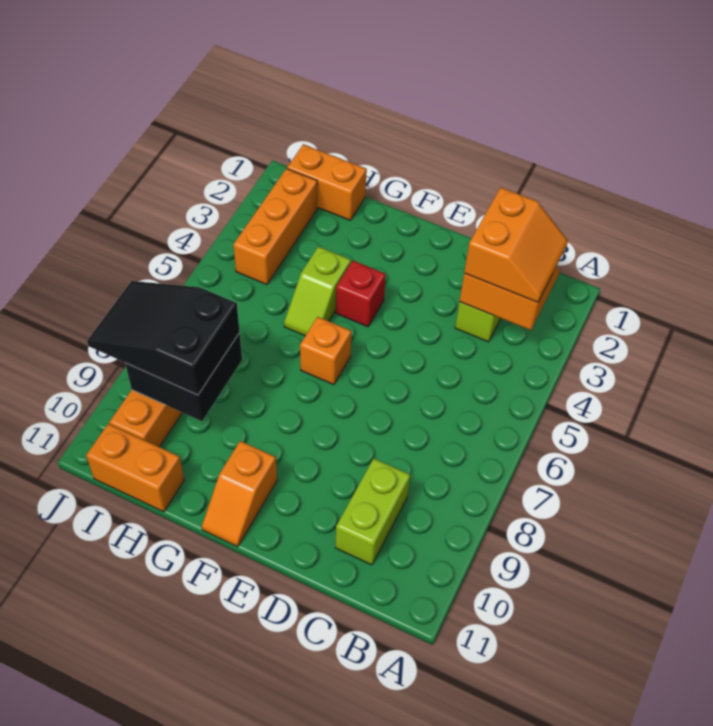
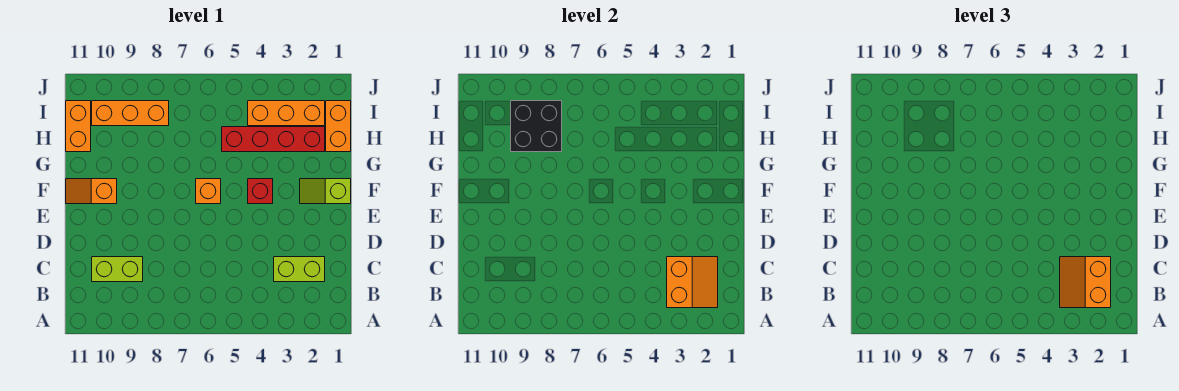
orange slope B2:C3 level 3 top C -> orange slope B2:C3 level 3 top 2
lime slope G4:G5 level 1 top 4 -> lime slope F1:F2 level 1 top 1
none -> red brick H2:H5 level 1
black slope H8:J9 level 3 top H -> none

